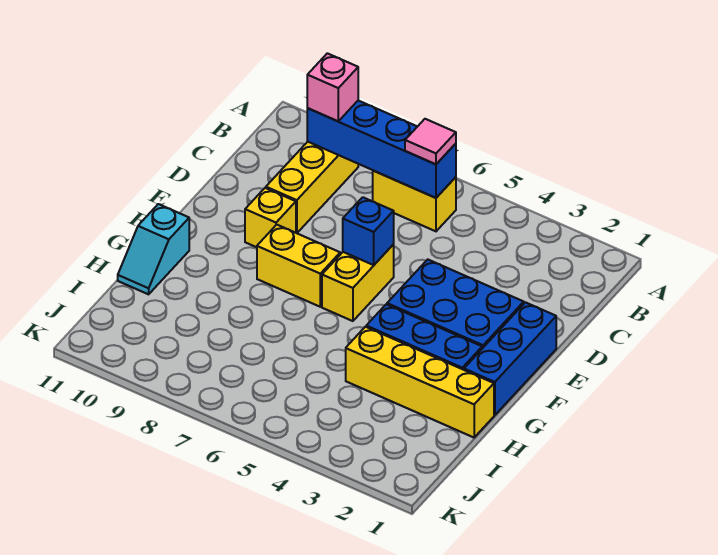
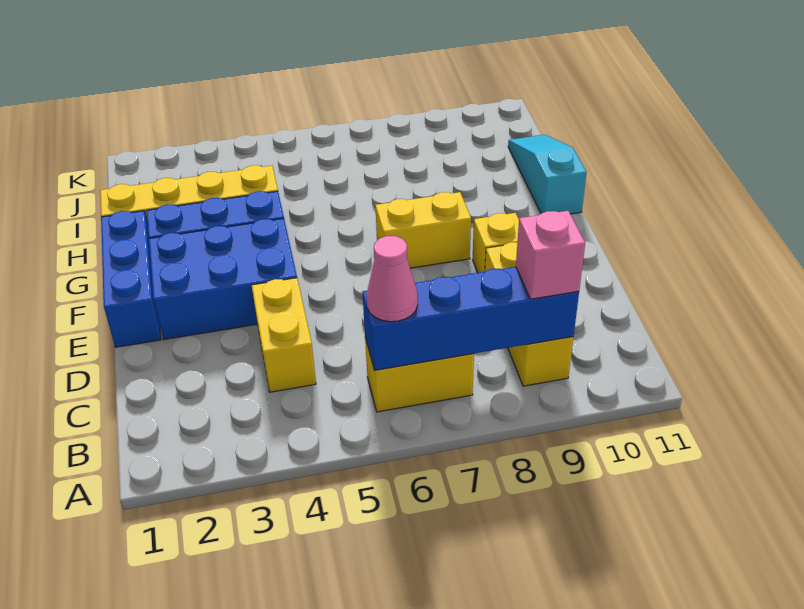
pink tile B6 level 3 -> pink cone B6 level 3
yellow brick E6:F6 level 1 -> yellow brick C4:D4 level 1
blue brick E6 level 2 -> none
cyan slope G11:H11 level 1 top G -> cyan slope G11:I11 level 1 top G

